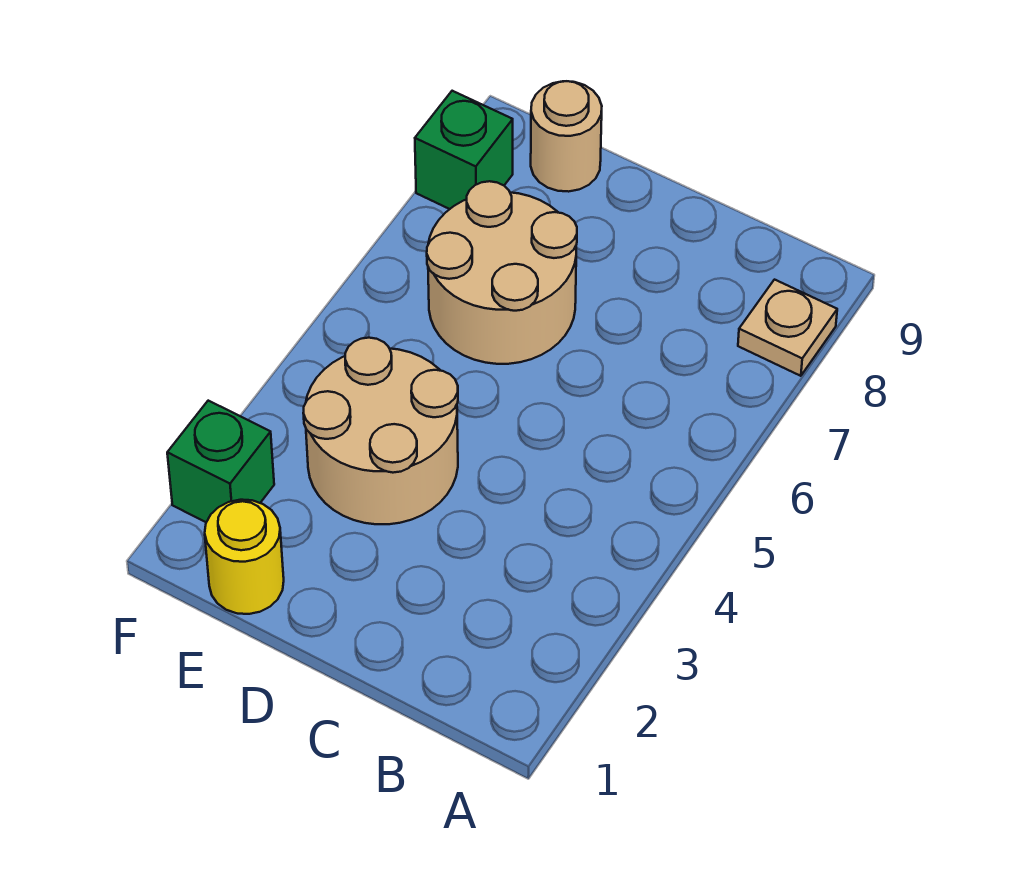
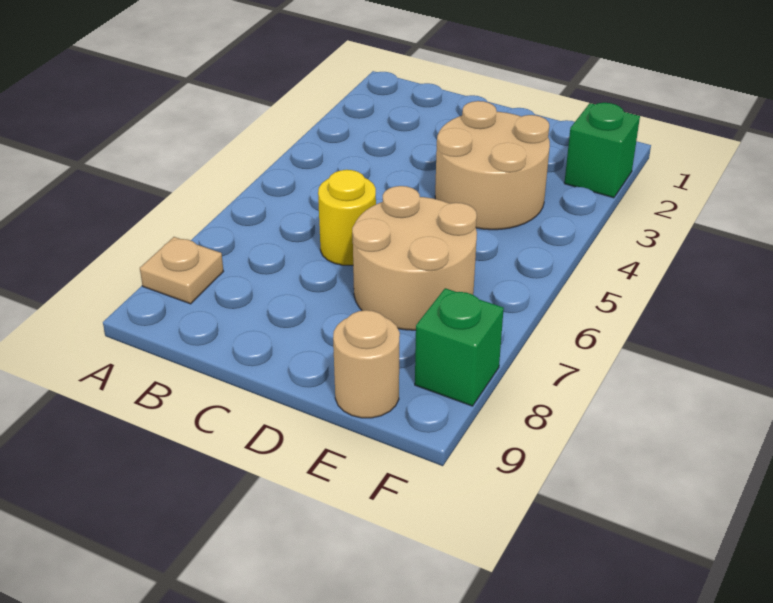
yellow round brick E1 level 1 -> yellow round brick C6 level 1

